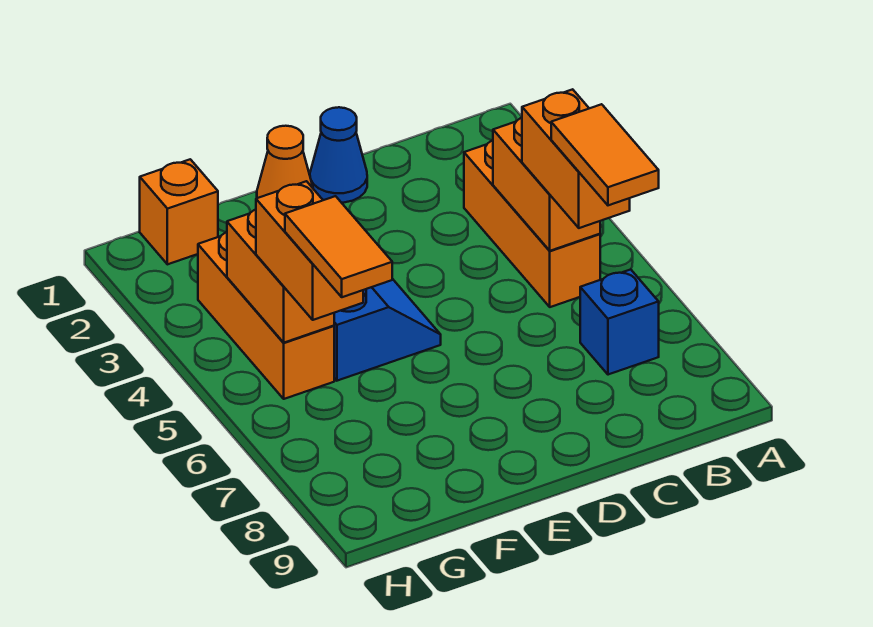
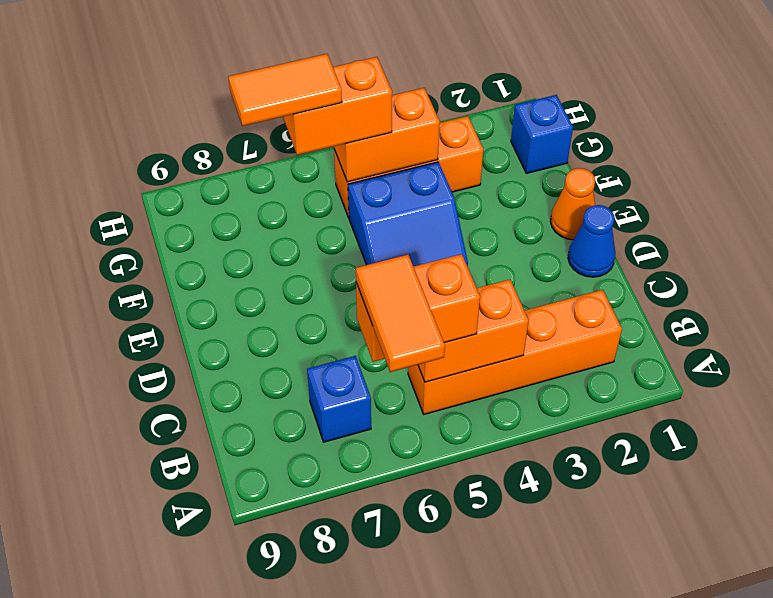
orange brick B3:B5 level 1 -> orange brick B2:B5 level 1
orange tile B6:B7 level 4 -> orange tile A6:B6 level 4
orange brick G1 level 1 -> blue brick G1 level 1

